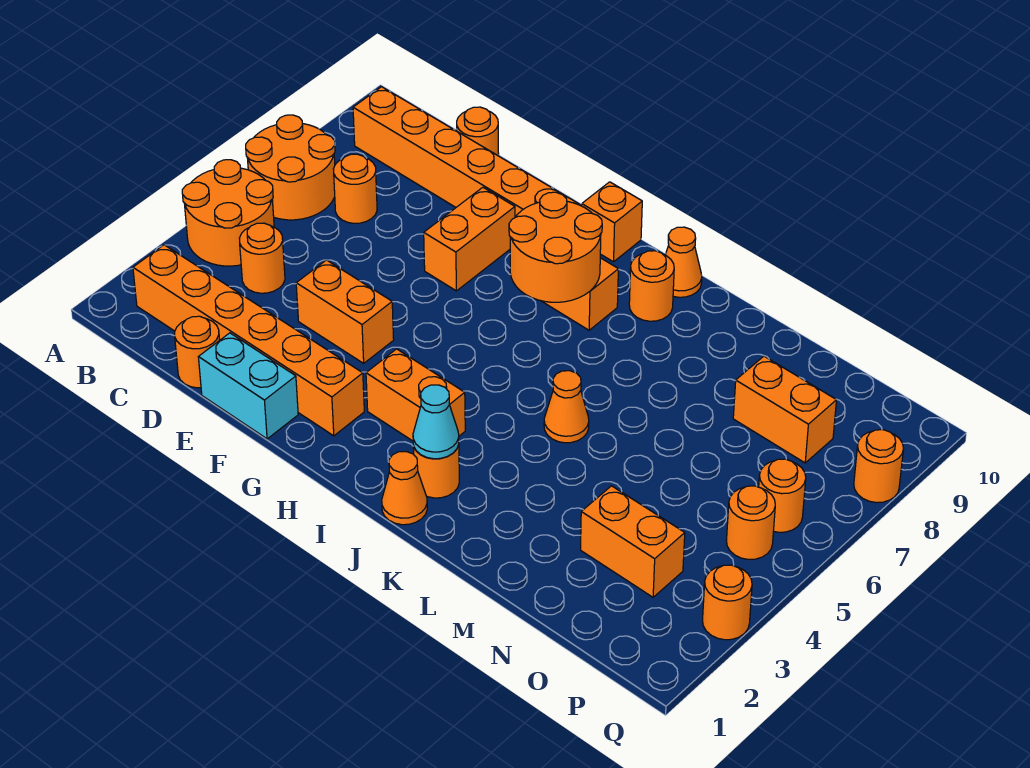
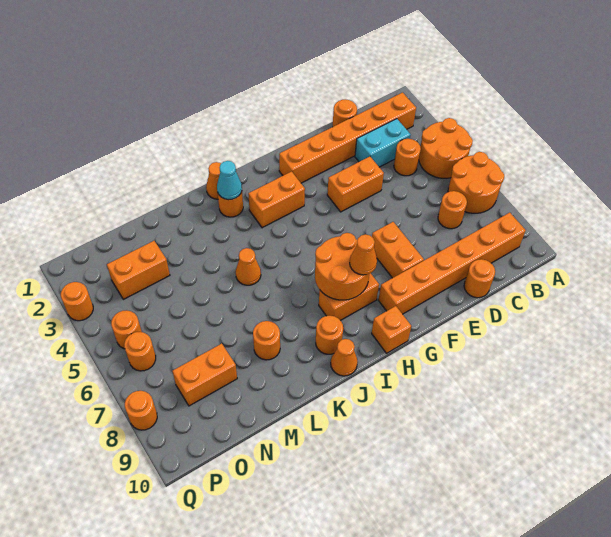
cyan brick E1:F1 level 1 -> cyan brick C3:D3 level 1
none -> orange cone H8 level 3
none -> orange round brick L8 level 1

